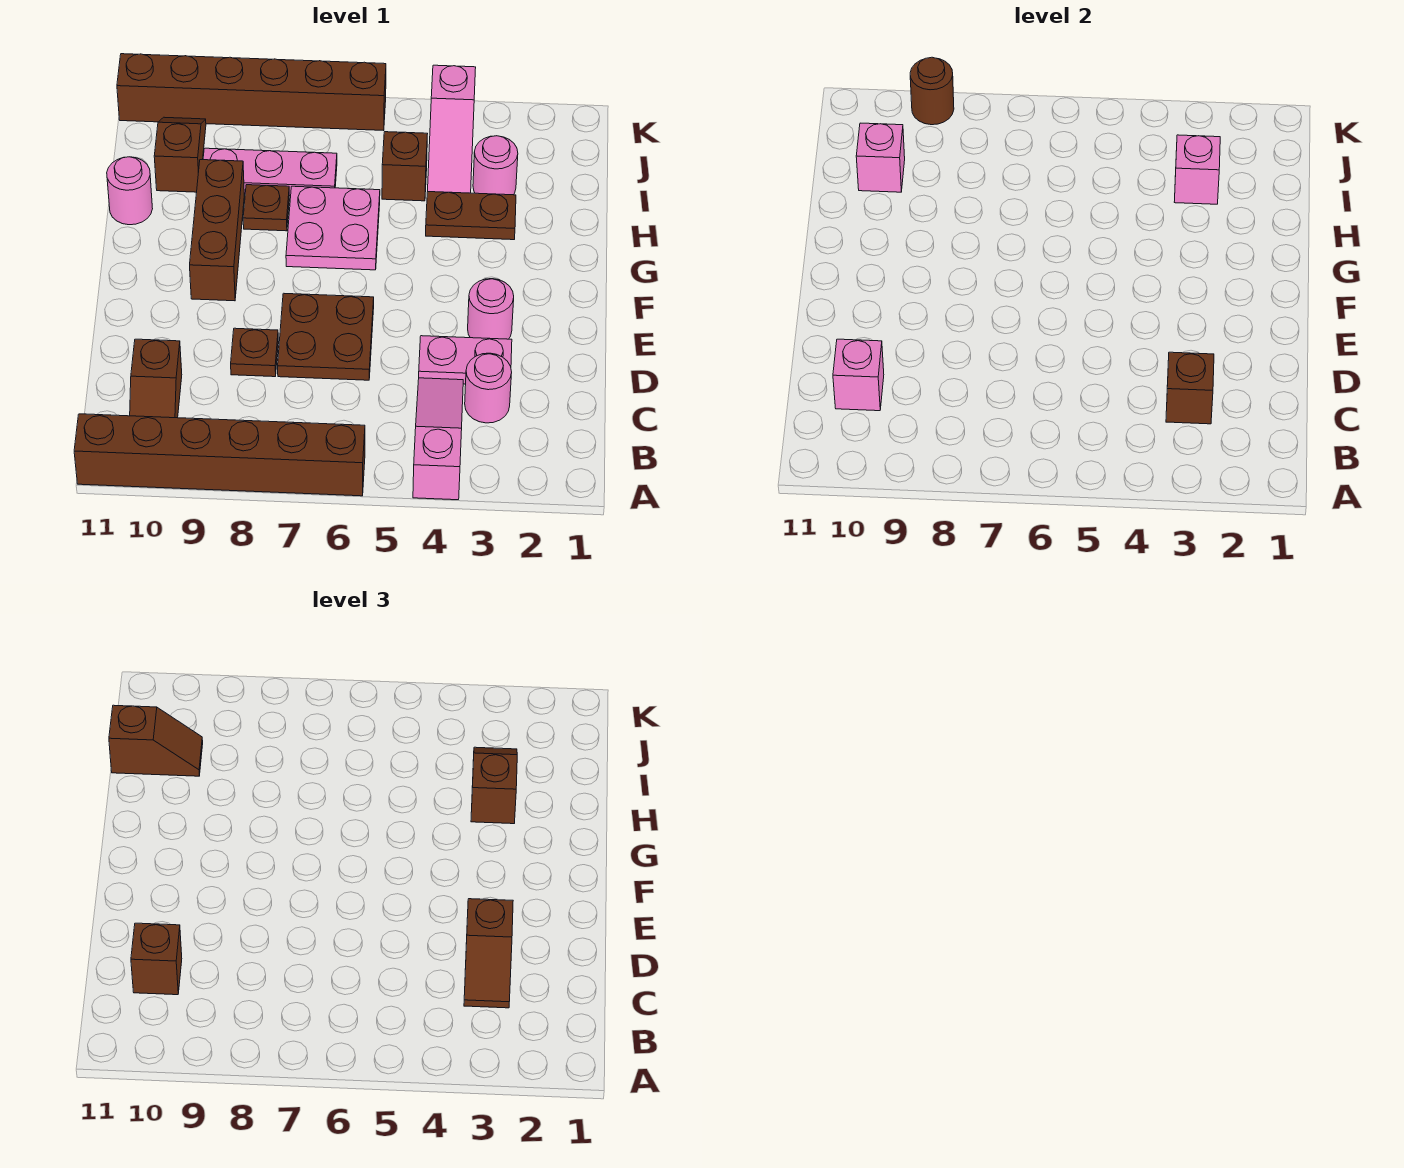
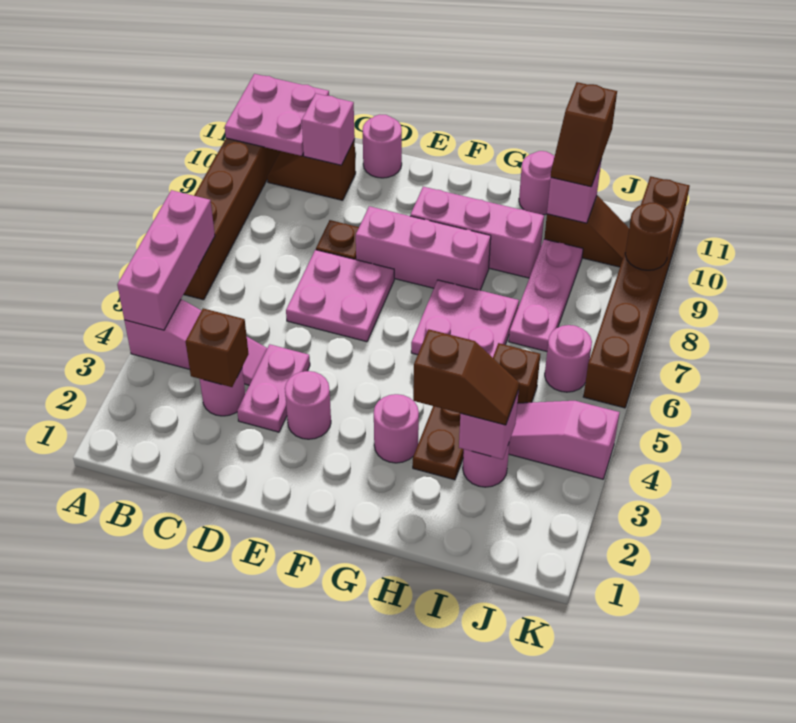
none -> pink brick A4:A6 level 2
none -> pink plate A10:B11 level 2
brown slope C3:D3 level 3 top D -> none
brown brick C10 level 3 -> none
brown plate D6:E7 level 1 -> pink plate D6:E7 level 1
none -> pink round brick D11 level 1
none -> pink brick E8:G8 level 1
brown brick F9:H9 level 1 -> pink brick F9:H9 level 1
none -> pink round brick G3 level 1
brown plate H8 level 1 -> none
none -> pink round brick J6 level 1

